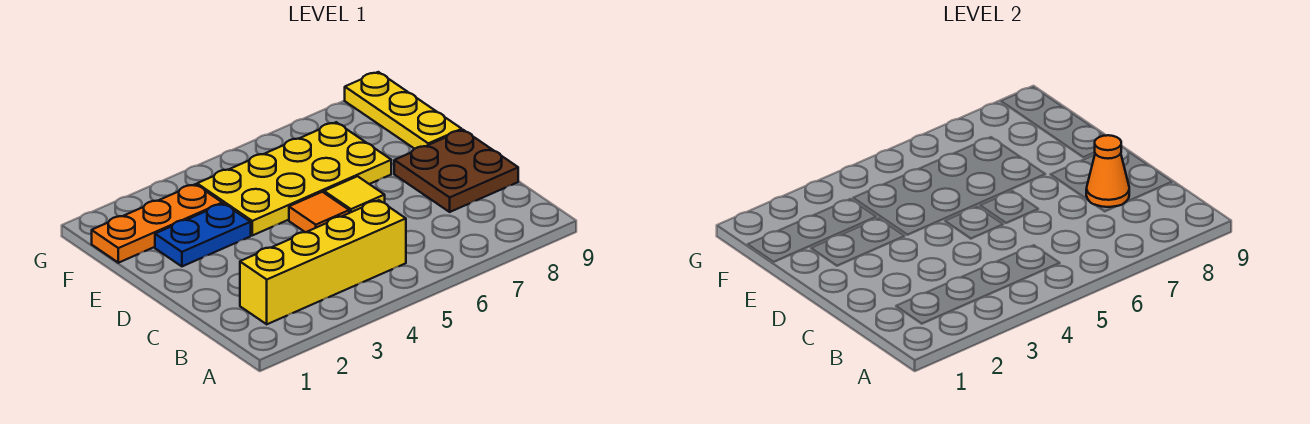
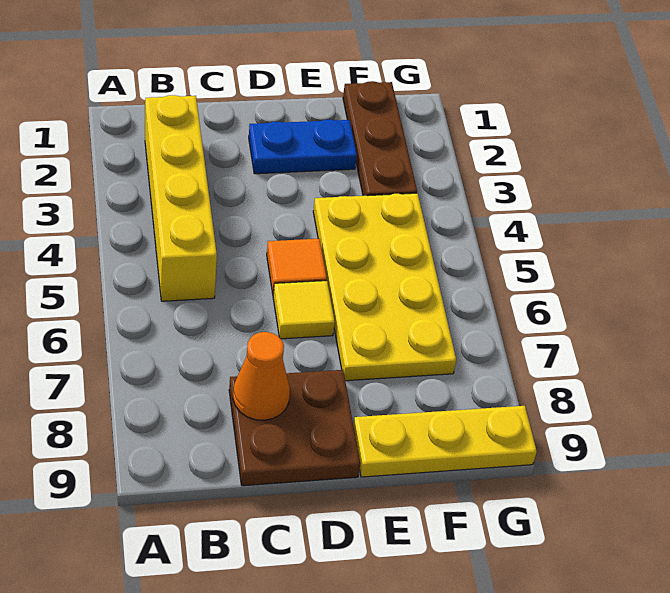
blue plate E2:E3 level 1 -> blue plate D2:E2 level 1
orange plate F1:F3 level 1 -> brown plate F1:F3 level 1

